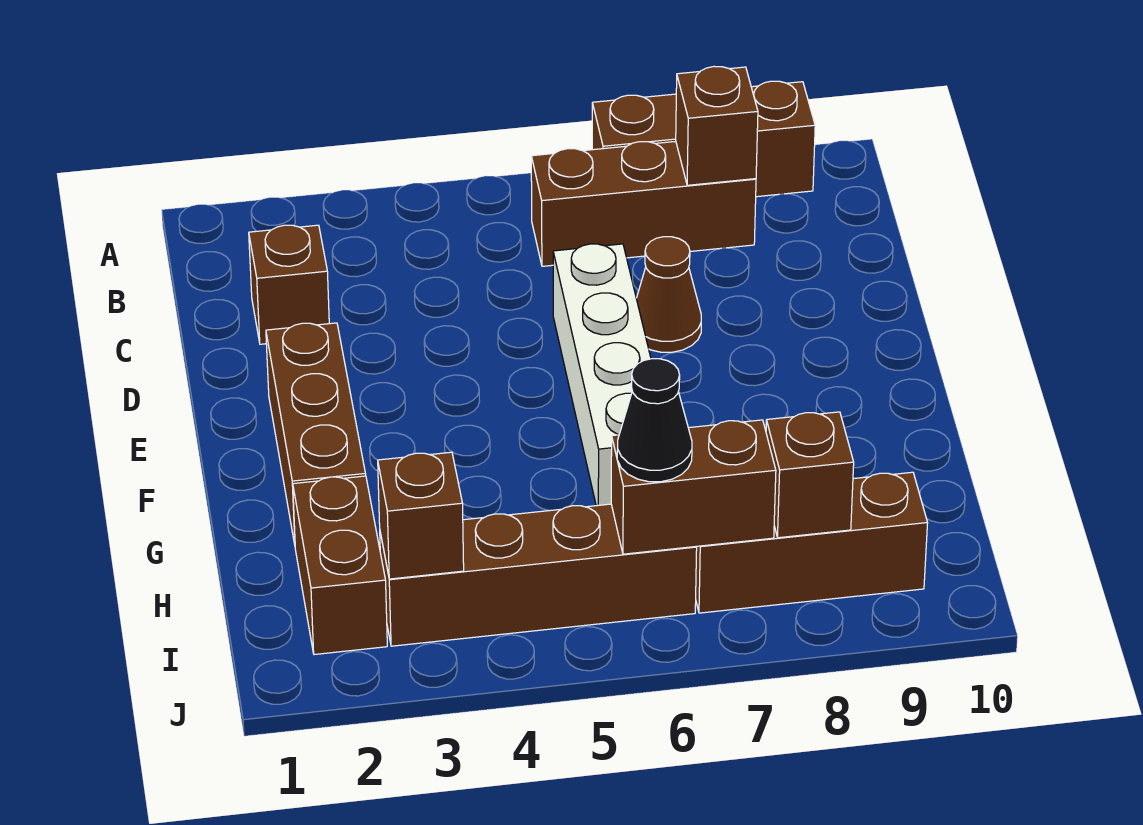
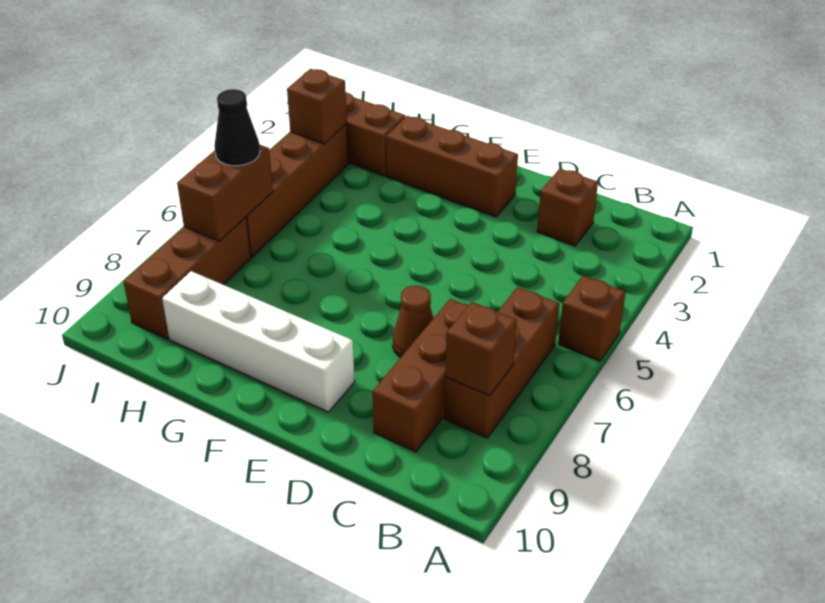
brown brick A7:A9 level 1 -> brown brick C7:C9 level 1
white brick D6:G6 level 1 -> white brick E9:H9 level 1
brown brick I8 level 2 -> brown brick A5 level 1

